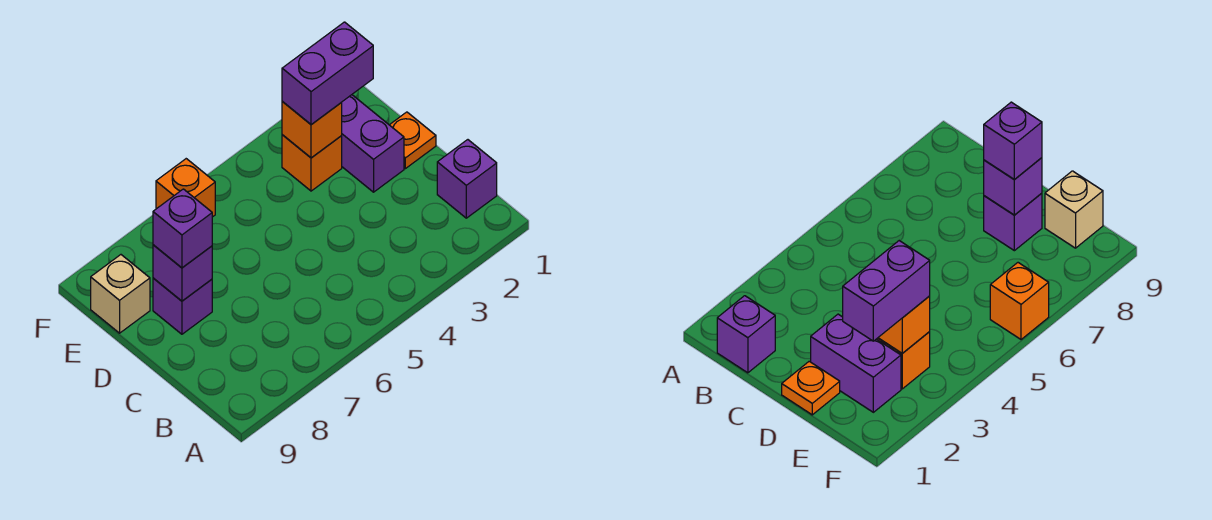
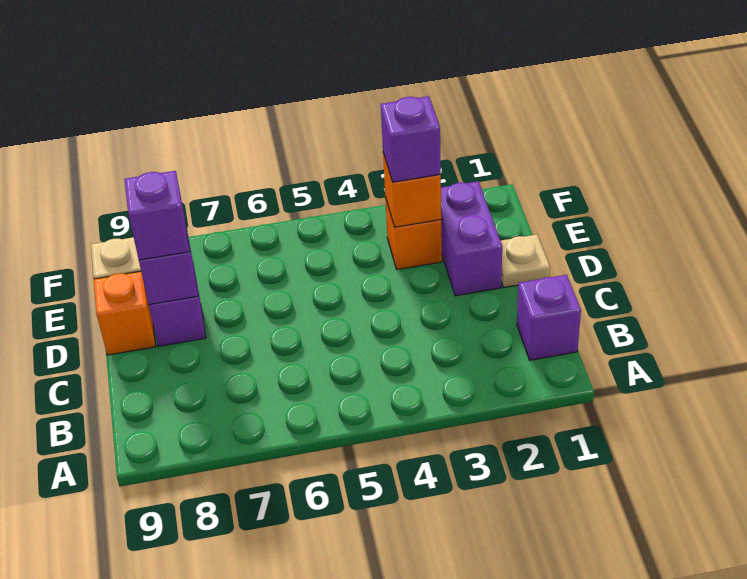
orange plate D1 level 1 -> tan plate D1 level 1
purple brick E2:E3 level 3 -> purple brick E3 level 3
orange brick F6 level 1 -> orange brick D9 level 1

